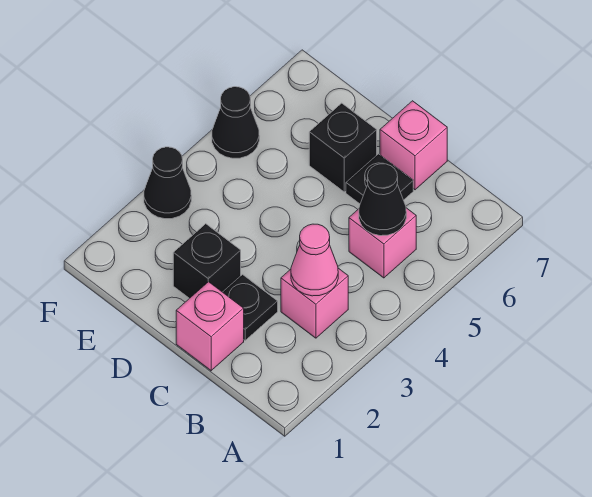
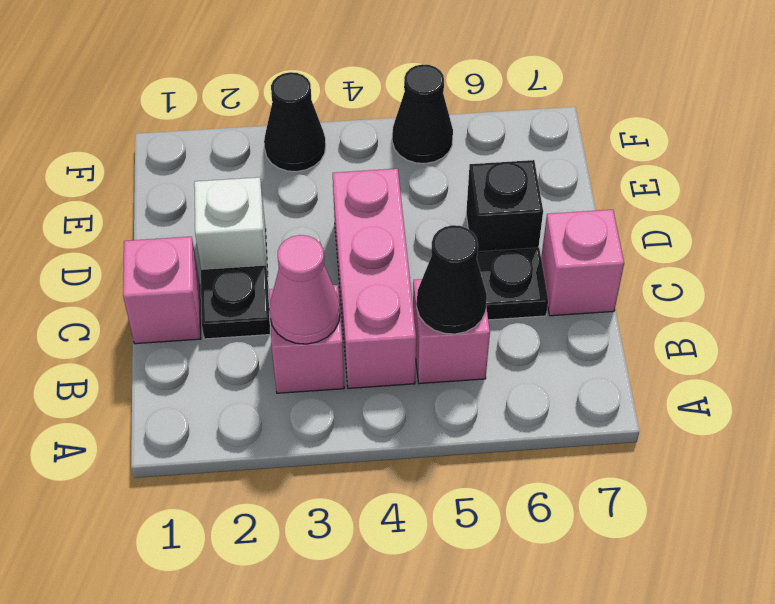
none -> pink brick B4:D4 level 1
black brick D2 level 1 -> white brick D2 level 1

